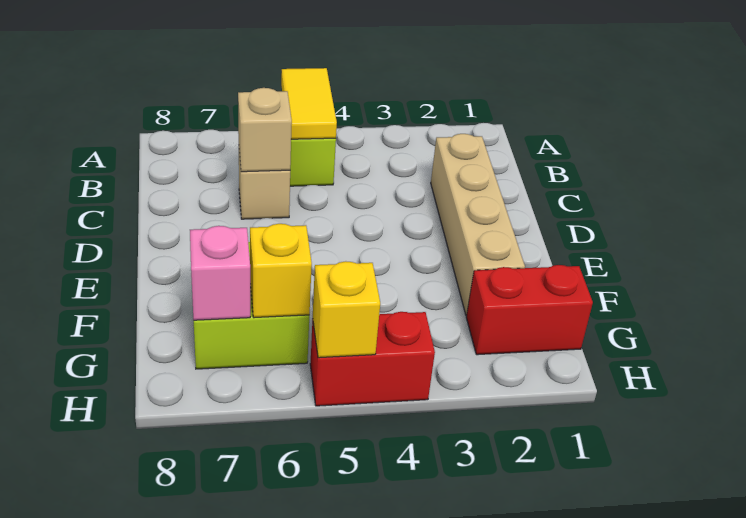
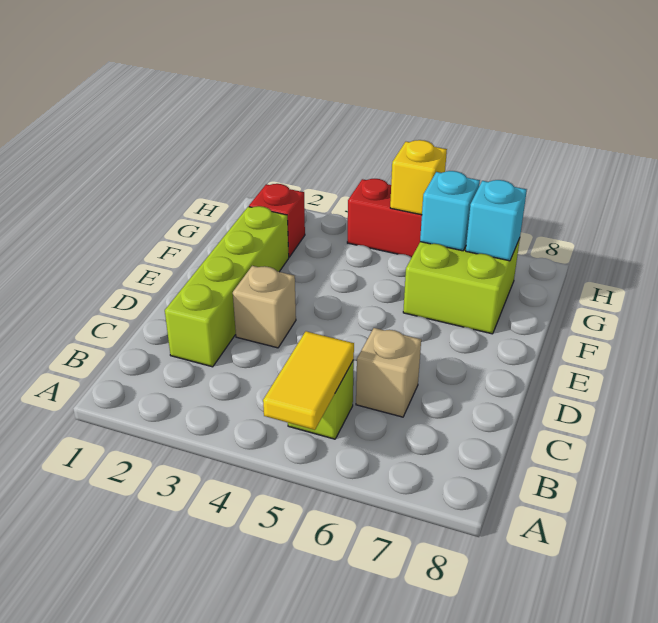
tan brick C2:F2 level 1 -> lime brick C2:F2 level 1
tan brick C6 level 2 -> tan brick D3 level 1
red brick G1:G2 level 1 -> red brick G2 level 1
yellow brick G6 level 2 -> cyan brick G6 level 2
pink brick G7 level 2 -> cyan brick G7 level 2

